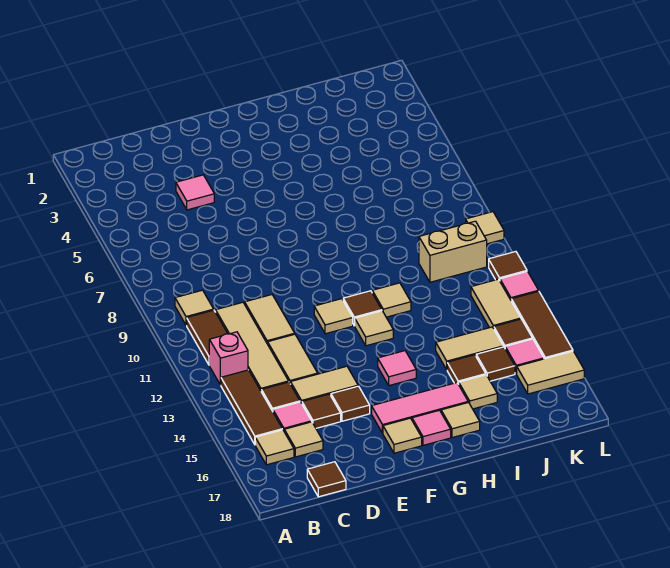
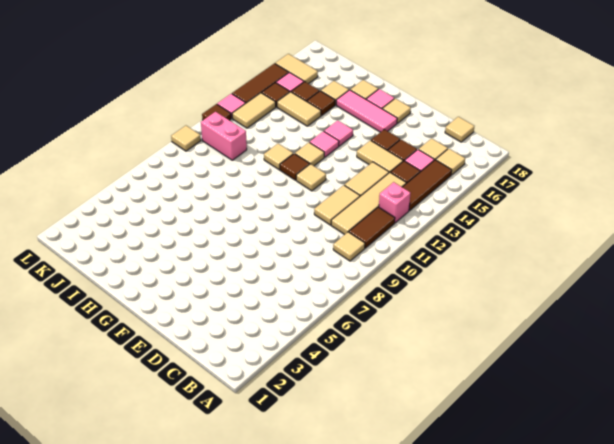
brown tile C18 level 1 -> tan tile C18 level 1
pink tile D4 level 1 -> pink tile G13 level 1
tan brick J10:K10 level 1 -> pink brick J10:K10 level 1

